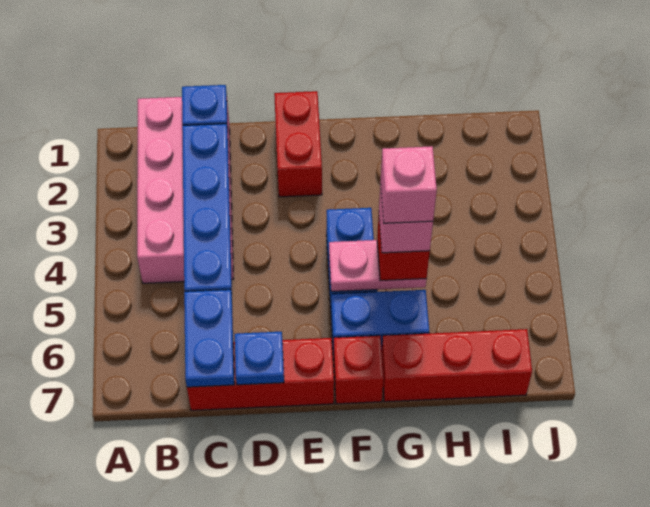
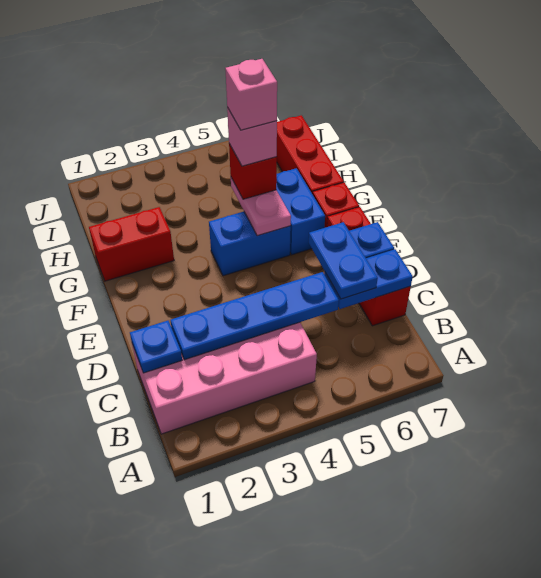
none -> blue plate C6:D6 level 3
red brick E1:E2 level 1 -> red brick G1:G2 level 1

